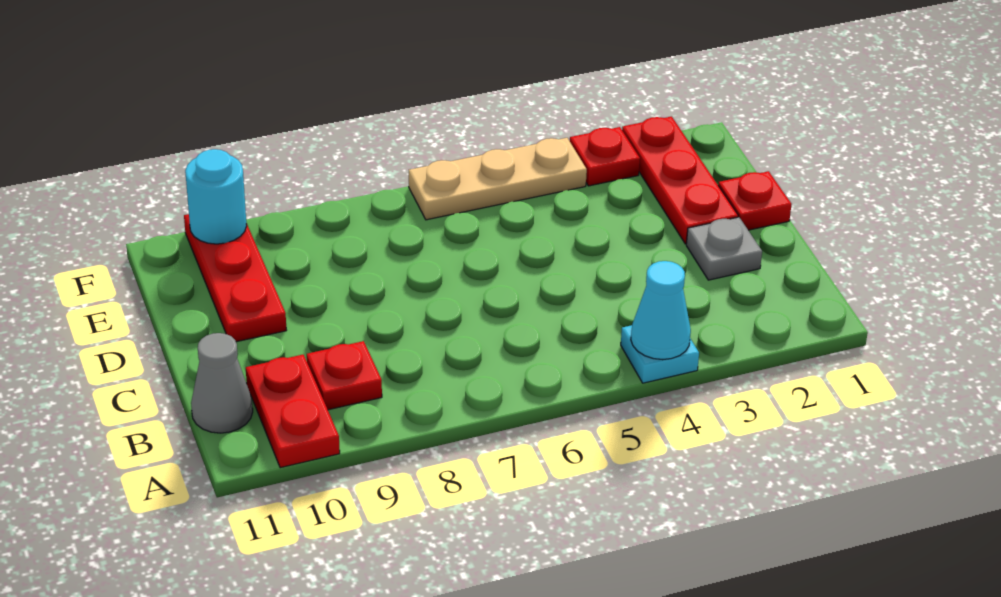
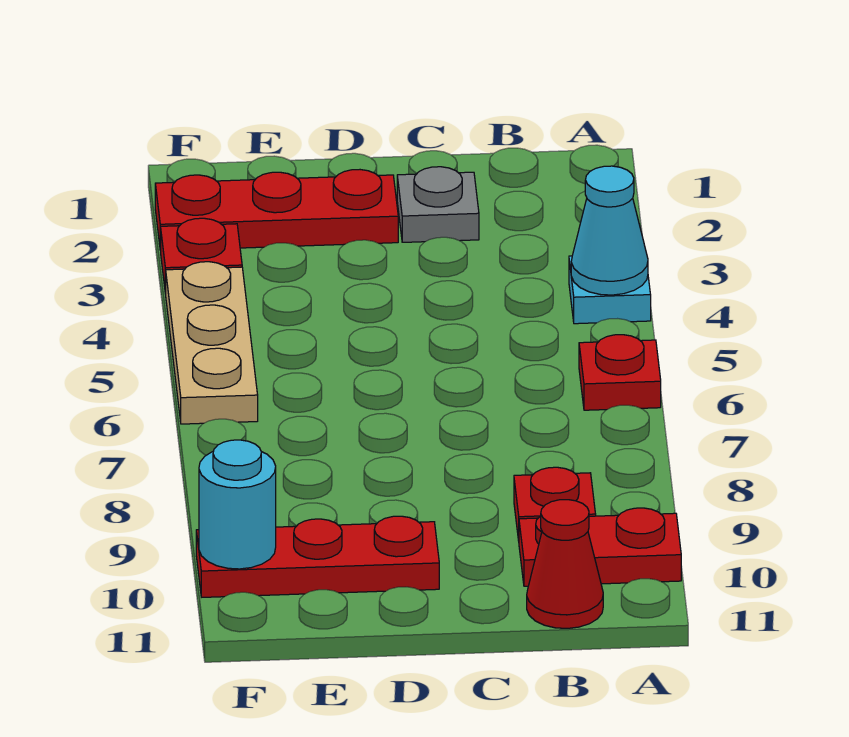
grey cone B11 level 1 -> red cone B11 level 1
red plate D1 level 1 -> red plate A6 level 1

